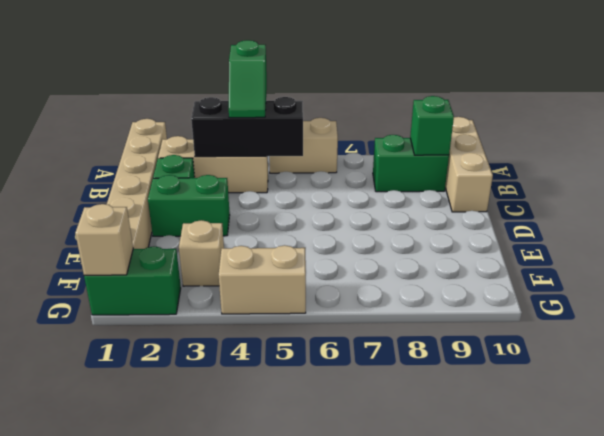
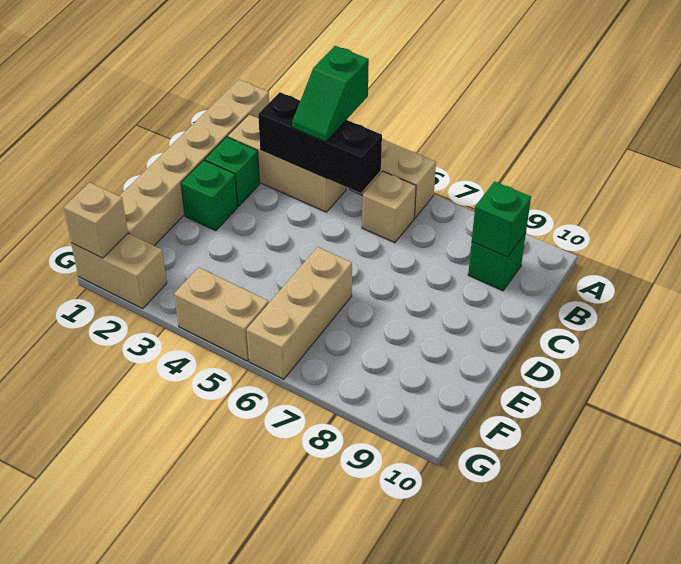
tan brick A10:C10 level 1 -> tan brick E6:G6 level 1
green brick B8:B9 level 1 -> green brick B9 level 1
green brick D2:D3 level 1 -> green brick D2 level 1
tan brick F3 level 1 -> tan brick B6 level 1
green brick G1:G2 level 1 -> tan brick G1:G2 level 1

